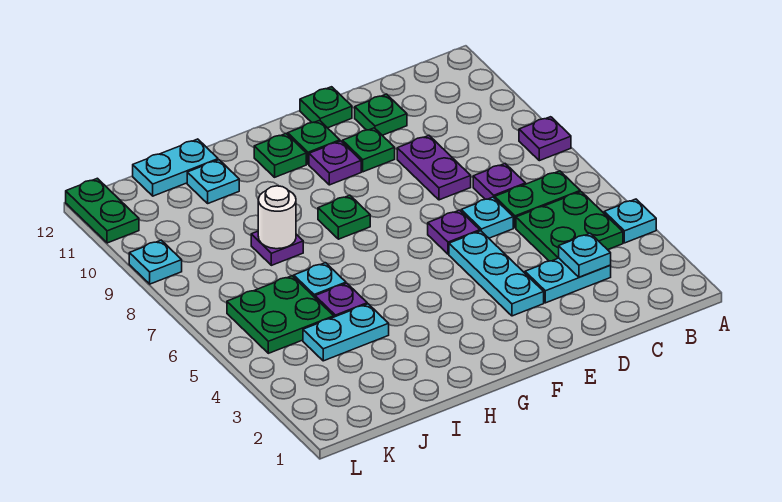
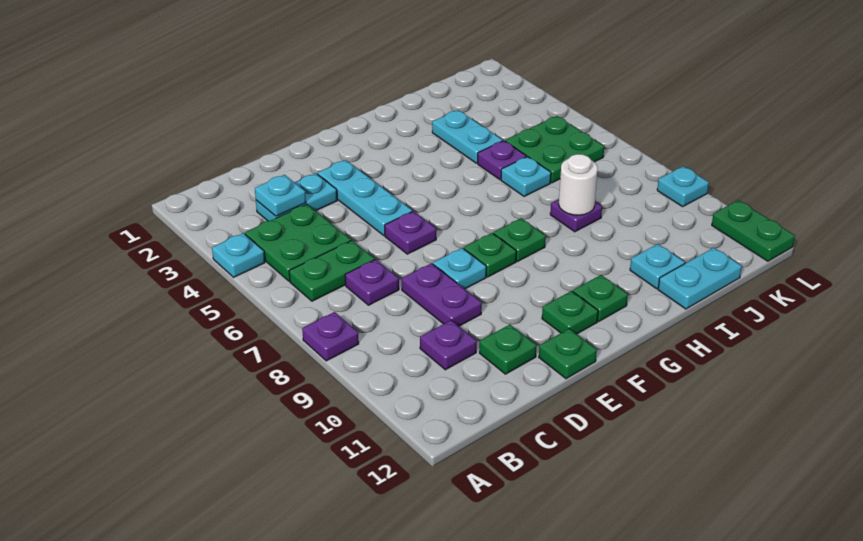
cyan plate D6 level 1 -> cyan plate E8 level 1
green plate E10 level 1 -> green plate F8 level 1
purple plate F10 level 1 -> purple plate C10 level 1
cyan plate I4:J4 level 1 -> cyan plate I3:I4 level 1

